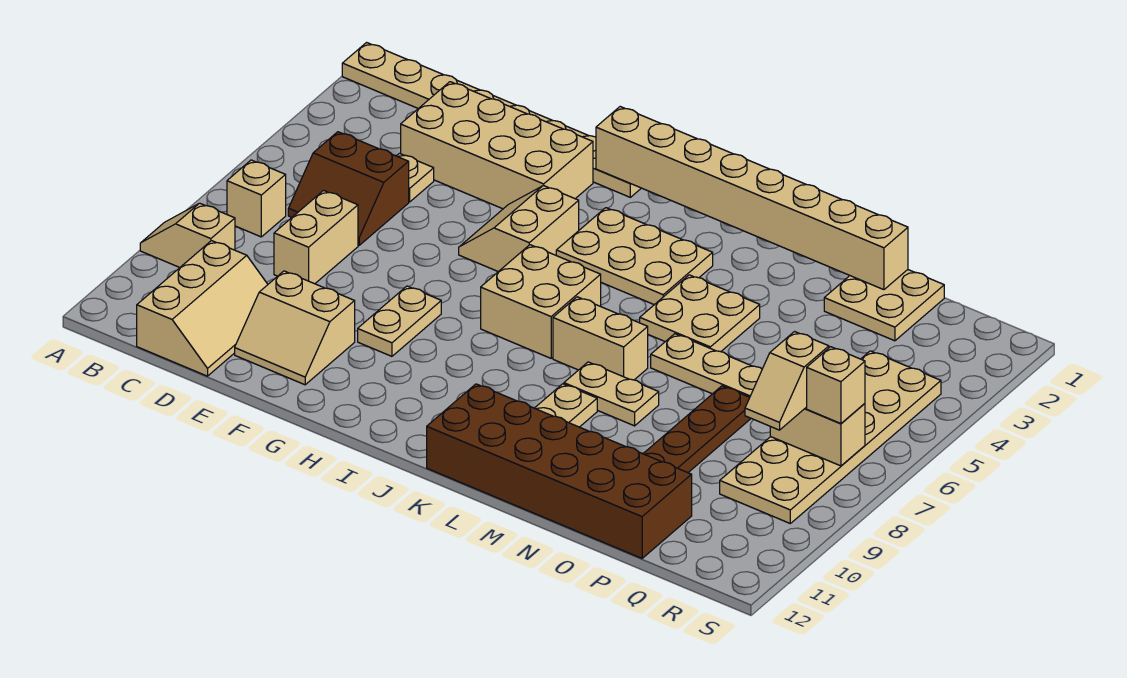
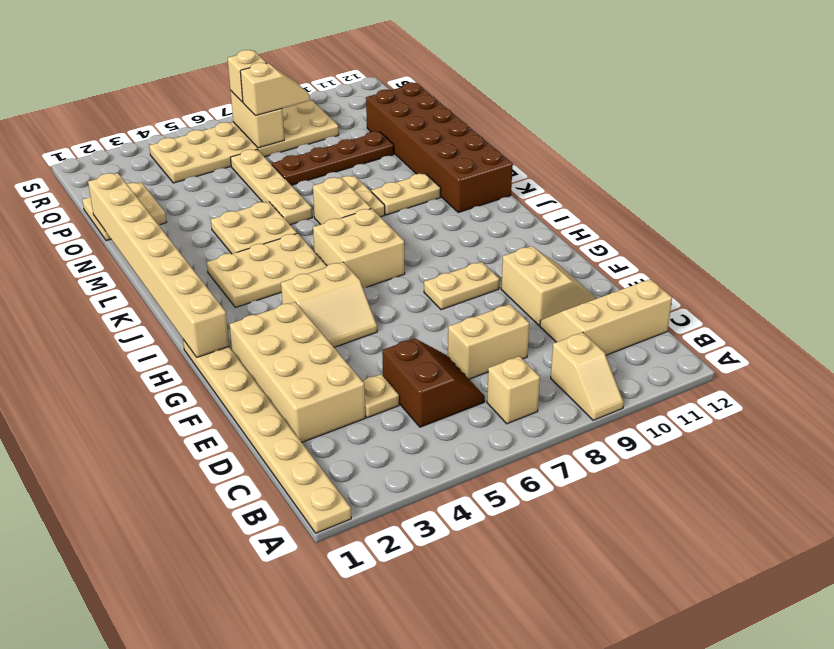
tan plate I3:K4 level 1 -> tan plate J3:K5 level 1

